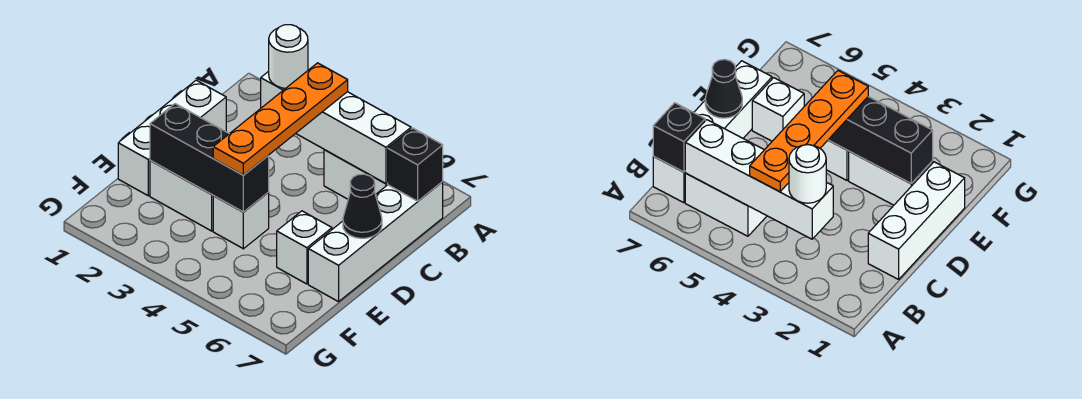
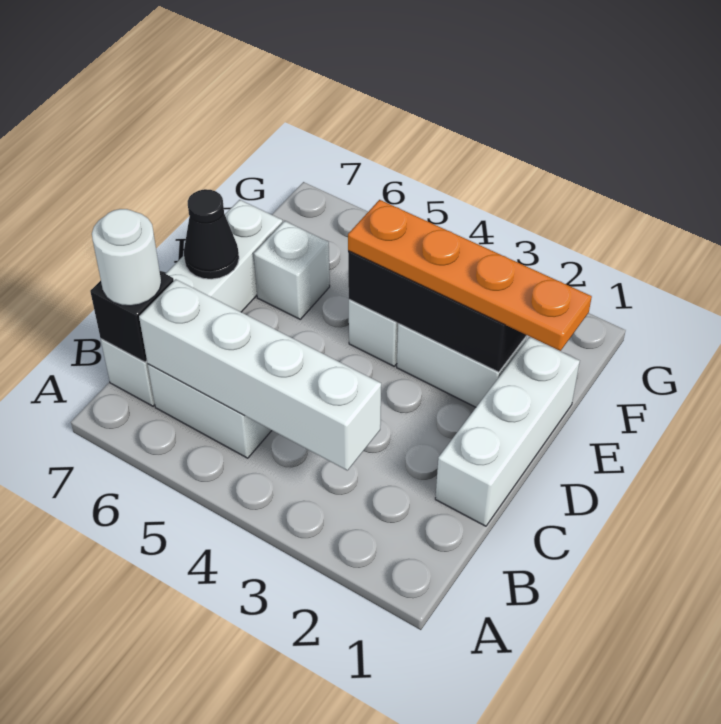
white round brick B3 level 3 -> white round brick B7 level 3
orange plate B4:E4 level 3 -> orange plate E1:E4 level 3

